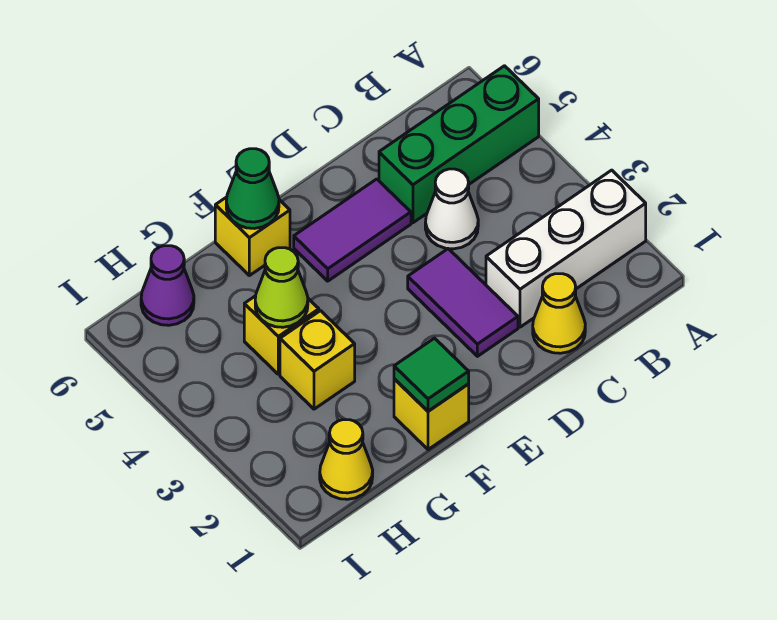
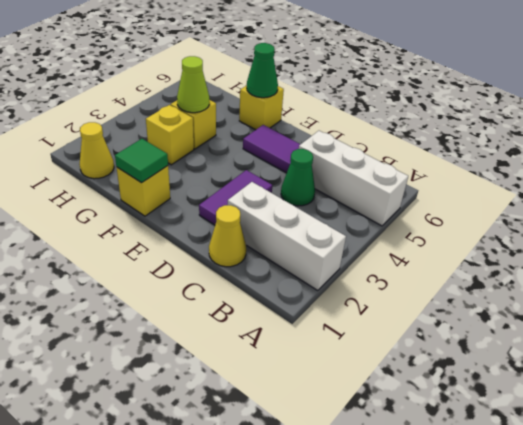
green brick A5:C5 level 1 -> white brick A5:C5 level 1
white cone C4 level 1 -> green cone C4 level 1
purple cone H6 level 1 -> none

